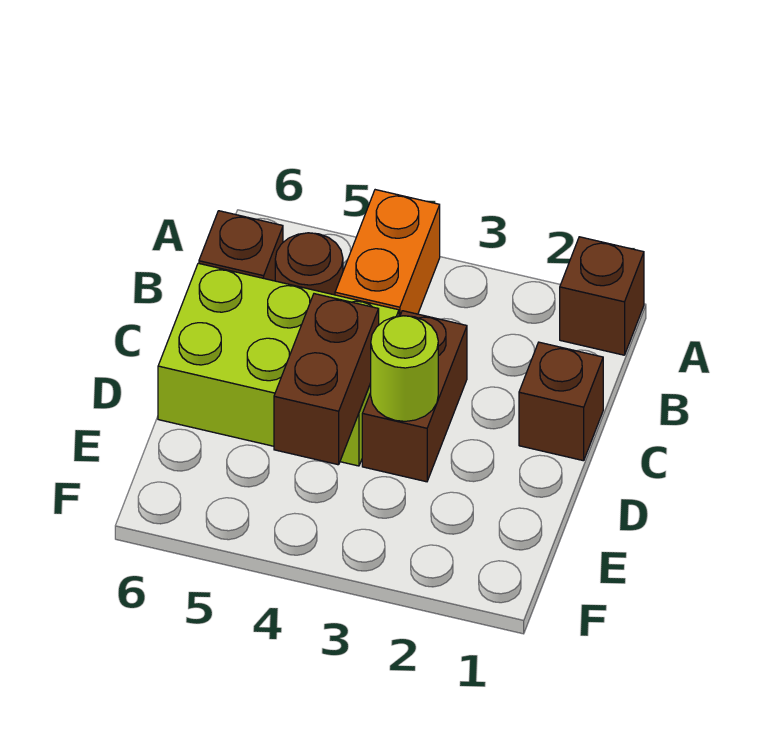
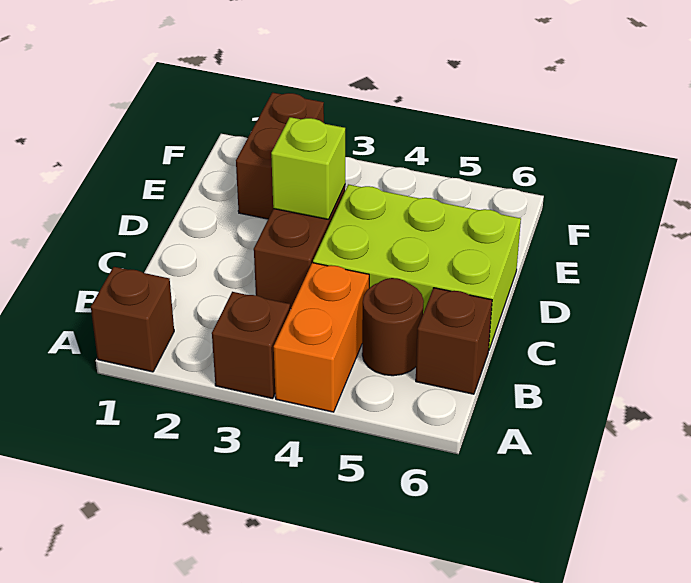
brown brick C1 level 1 -> brown brick A3 level 1
lime round brick D3 level 2 -> lime brick D3 level 2
brown brick D4:E4 level 2 -> brown brick E2:F2 level 1

